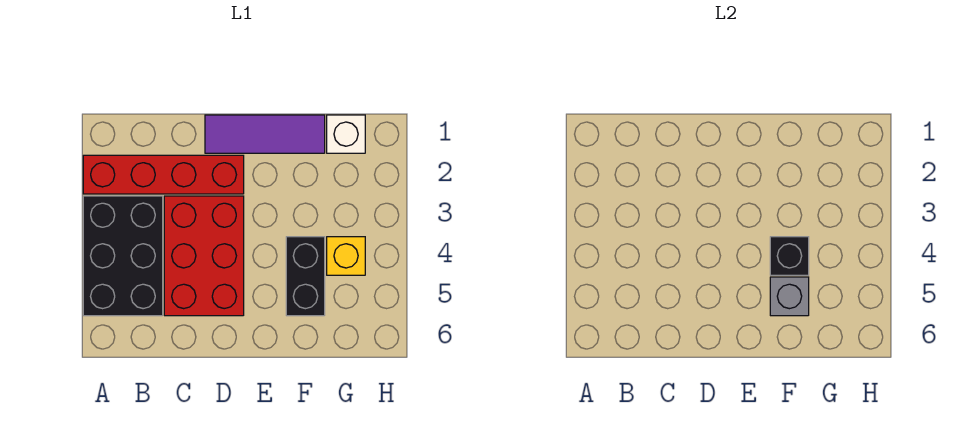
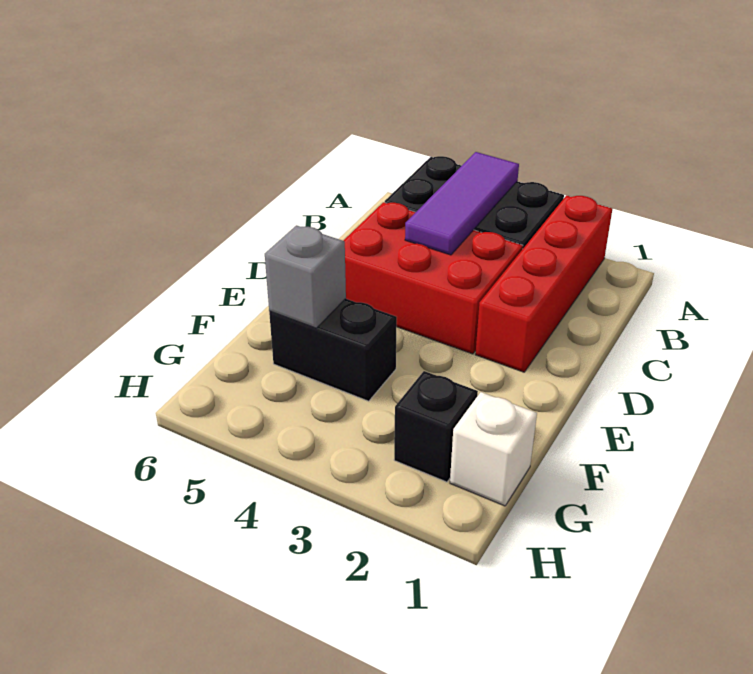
purple tile D1:F1 level 1 -> purple tile A4:C4 level 2
black brick F4 level 2 -> black brick G2 level 1
yellow brick G4 level 1 -> none

